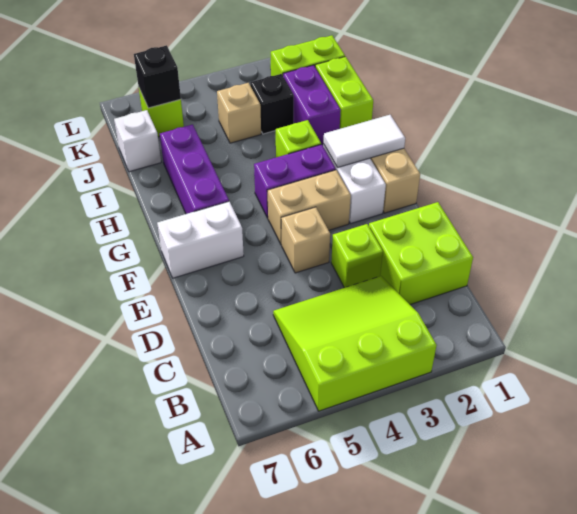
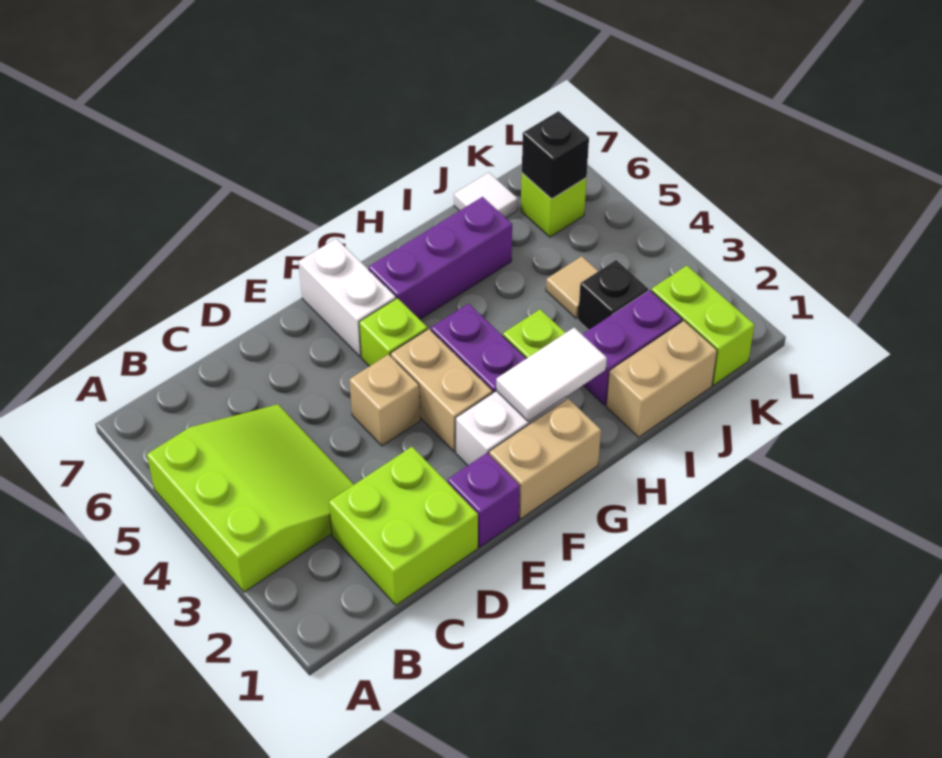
lime brick D3 level 1 -> lime brick F5 level 1
none -> purple brick E1 level 1
white tile G1:G2 level 2 -> white tile G2:H2 level 2
lime brick I1:J1 level 1 -> tan brick I1:J1 level 1
tan brick J4 level 1 -> tan tile J4 level 1
white brick J7 level 1 -> white tile J7 level 1

